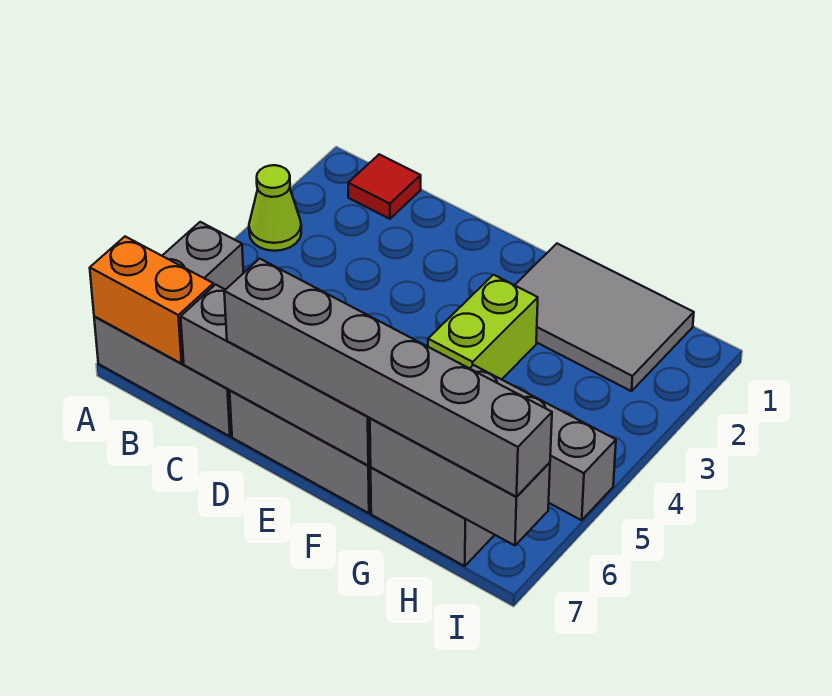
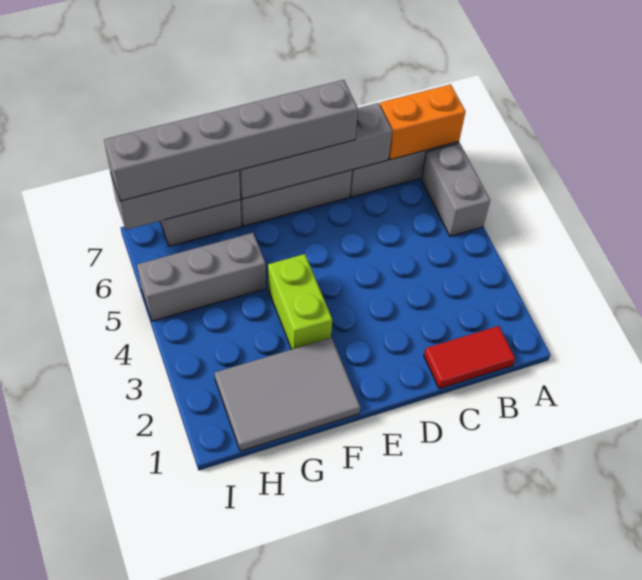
lime cone A3 level 1 -> none
red tile B1 level 1 -> red tile B1:C1 level 1

